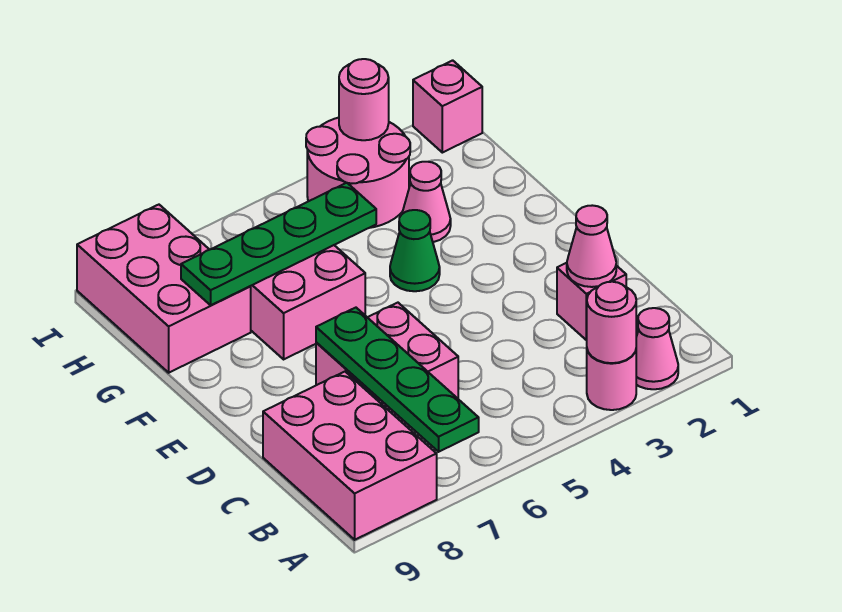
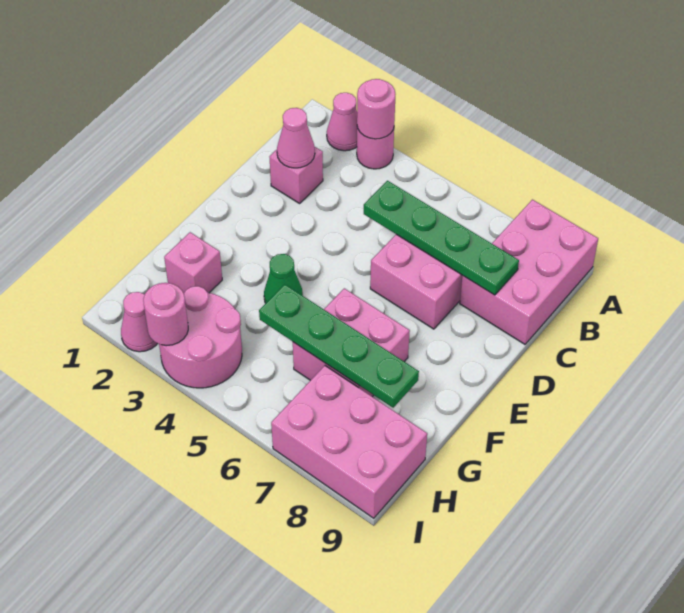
green plate A7:D7 level 2 -> green plate C5:C8 level 2
pink cone G3 level 1 -> pink cone I2 level 1
pink brick G8:I9 level 1 -> pink brick H7:I9 level 1
pink brick I1 level 1 -> pink brick G2 level 1

